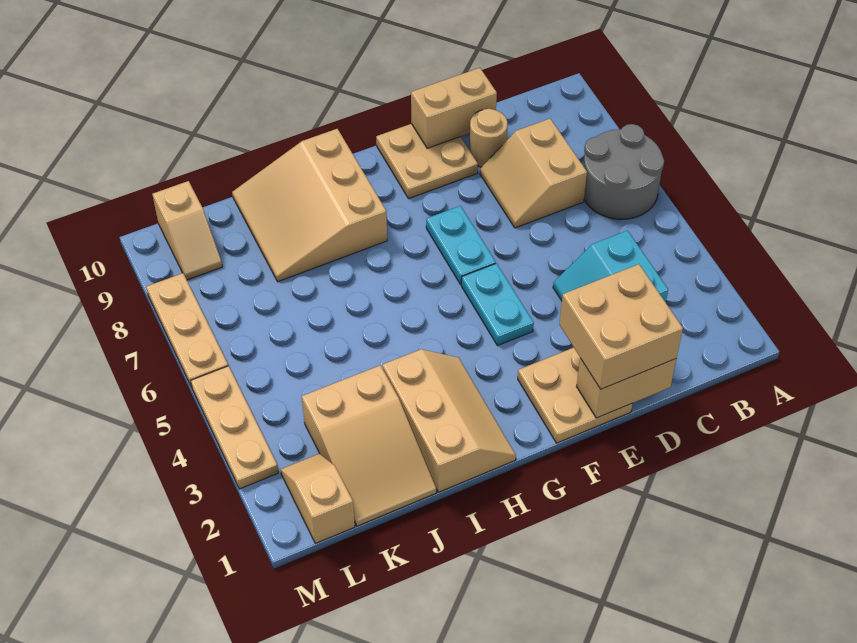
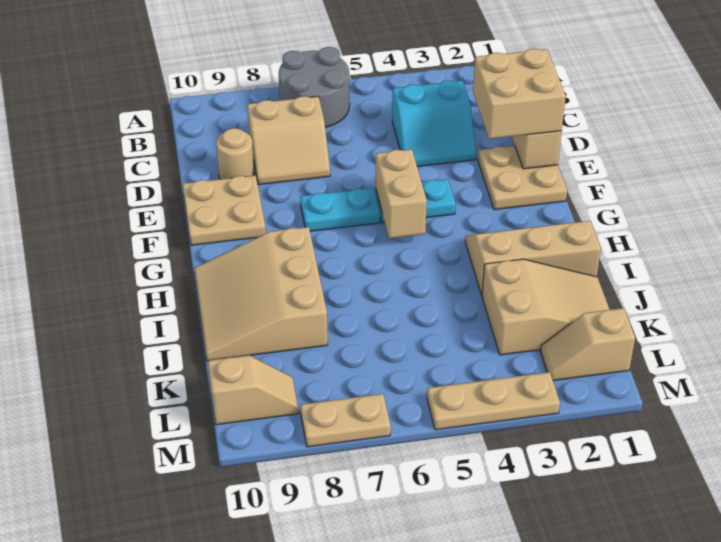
tan brick D10:E10 level 2 -> tan brick F5:G5 level 2
tan slope H8:J10 level 1 top H -> tan slope H8:J10 level 1 top 8
tan plate M6:M8 level 1 -> tan plate M7:M8 level 1

